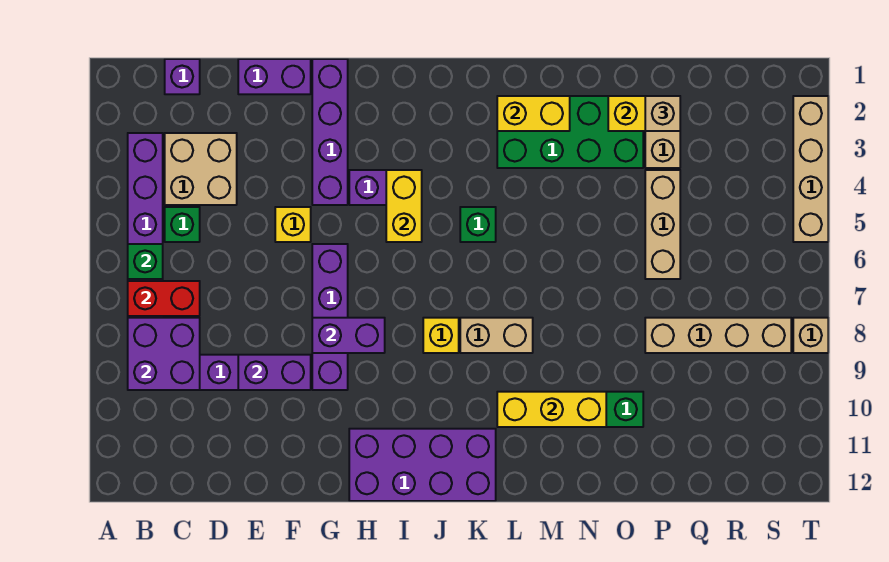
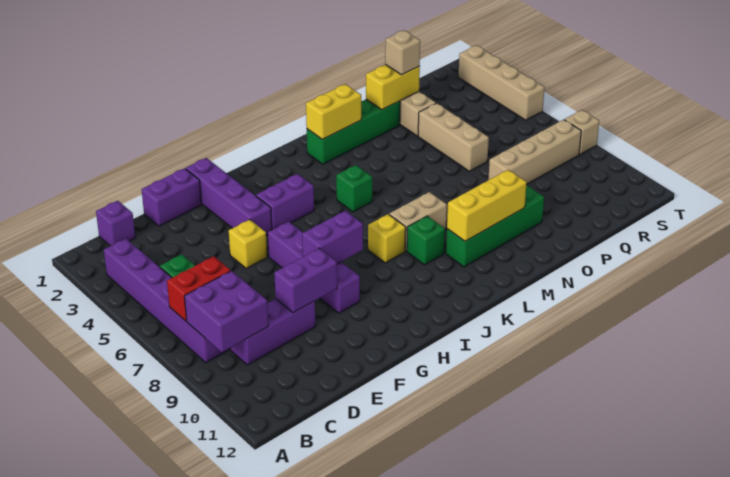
green brick B6 level 2 -> green brick K9 level 1
tan brick C3:D4 level 1 -> none
purple brick H11:K12 level 1 -> none
yellow brick I4:I5 level 2 -> none
green brick L2:O3 level 1 -> green brick L2:O2 level 1

